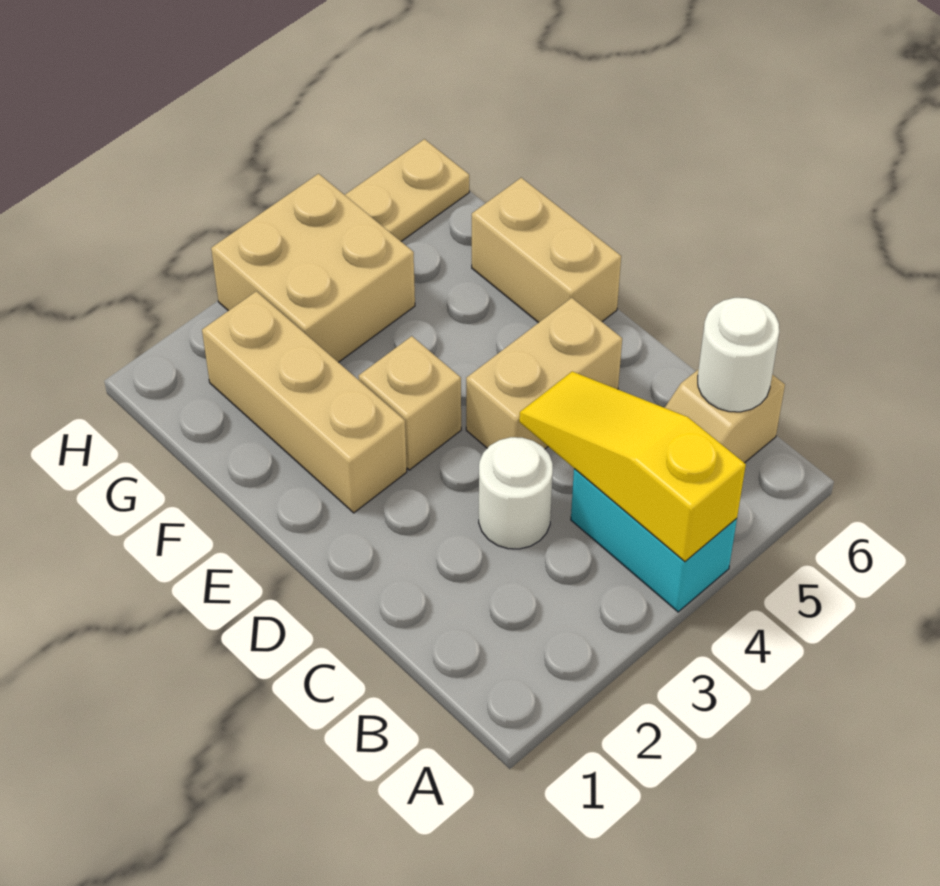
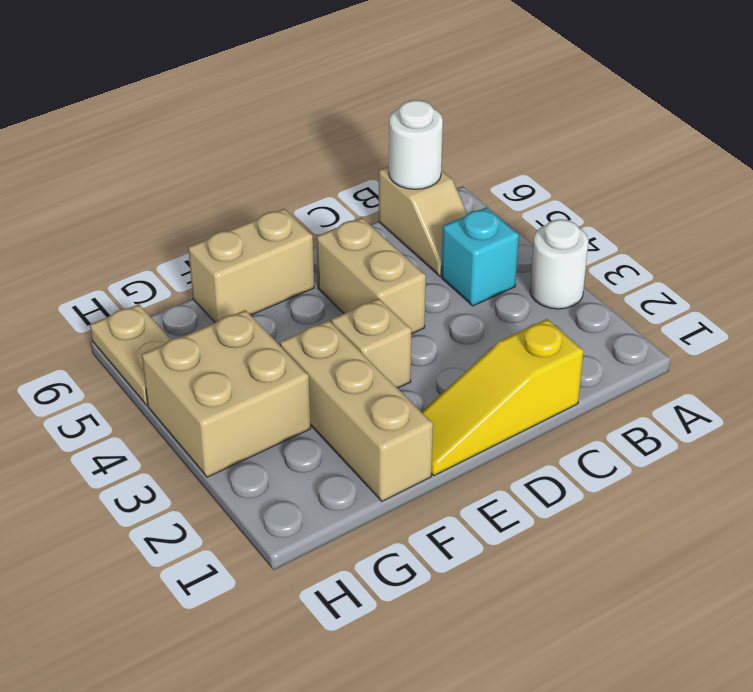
cyan brick A4:B4 level 1 -> cyan brick B4 level 1
yellow slope A4:C4 level 2 top A -> yellow slope C1:E1 level 1 top C
white round brick C3 level 1 -> white round brick A3 level 1
tan brick E2:G2 level 1 -> tan brick F1:F3 level 1

